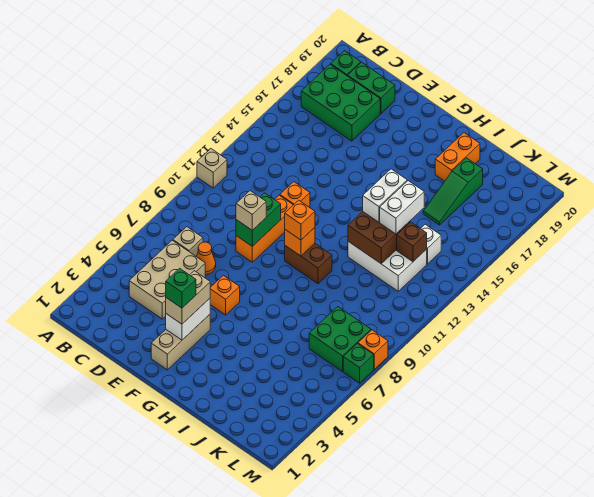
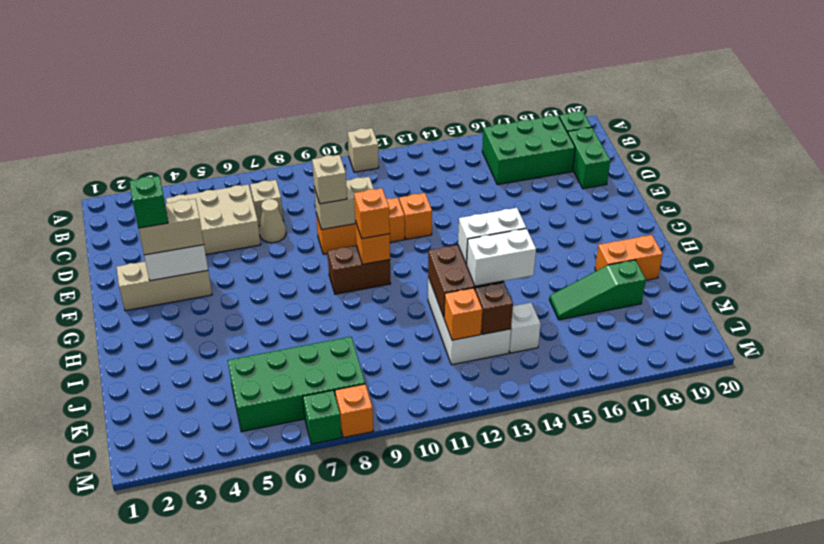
green brick B17:D18 level 1 -> green brick B16:C18 level 1
orange cone D7 level 1 -> tan cone D7 level 1
green brick E9:E10 level 2 -> tan brick E9:E10 level 2
orange brick F6 level 1 -> orange brick K12 level 2
brown brick G10:H10 level 1 -> brown brick G9:G10 level 1
green brick K7:L8 level 1 -> green brick K5:L8 level 1

